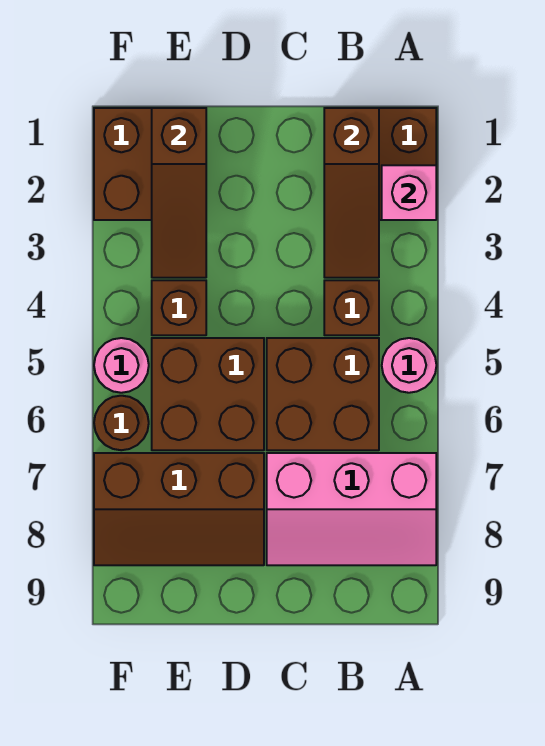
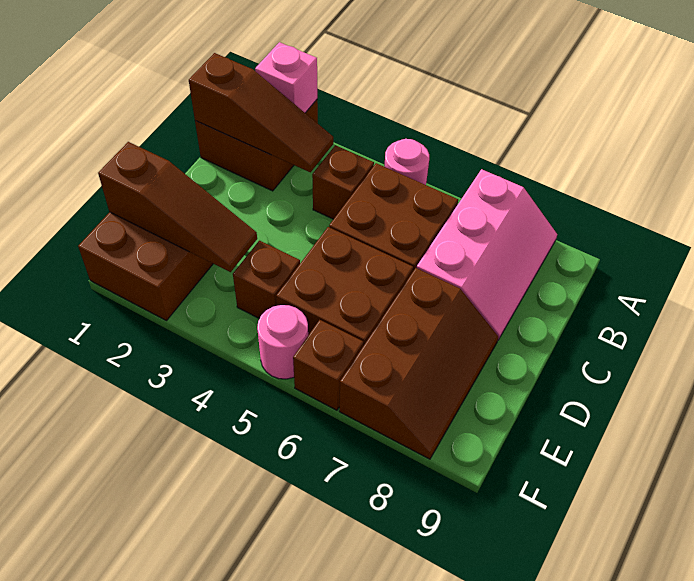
brown round brick F6 level 1 -> brown brick F6 level 1

